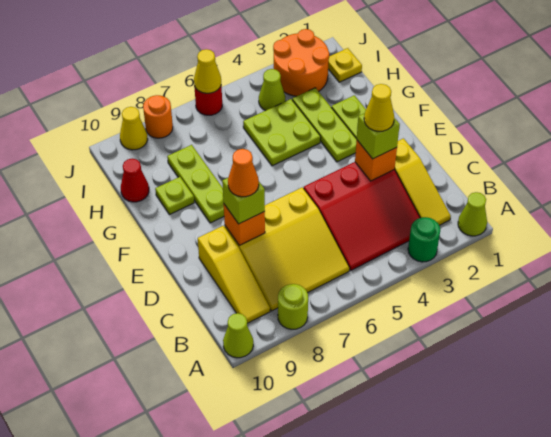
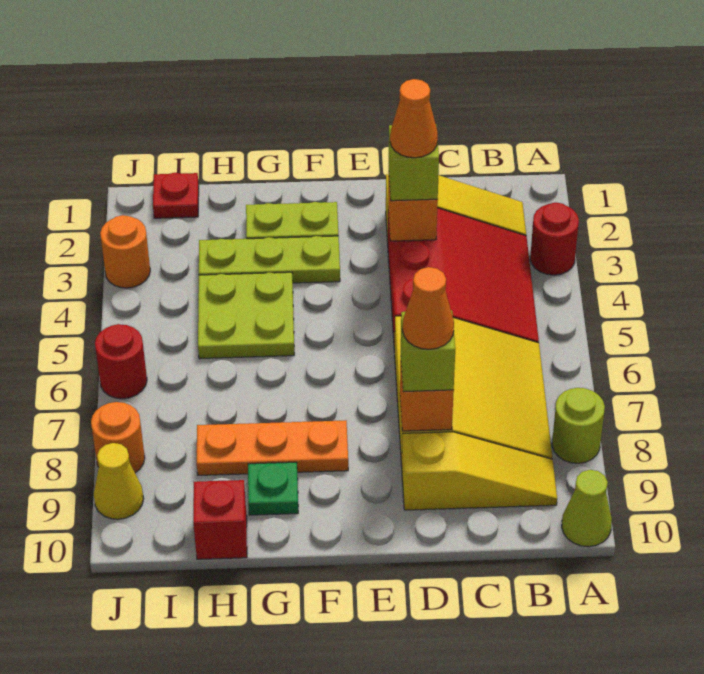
lime cone A1 level 1 -> none
green round brick A3 level 1 -> red round brick A3 level 1
yellow cone D3 level 4 -> orange cone D3 level 4
lime plate F8:H8 level 1 -> orange plate F8:H8 level 1
lime plate G9 level 1 -> green plate G9 level 1
red cone H10 level 1 -> red brick H10 level 1
yellow plate I1 level 1 -> red plate I1 level 1
orange round brick I2:J3 level 1 -> orange round brick J3 level 1
lime cone I4 level 1 -> none
yellow cone J6 level 2 -> none

